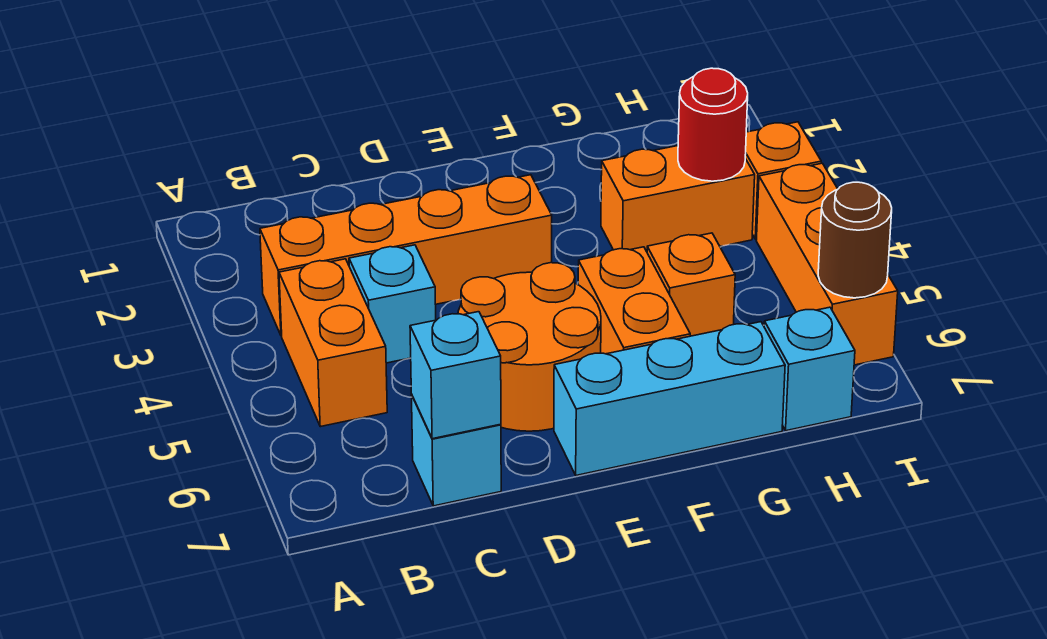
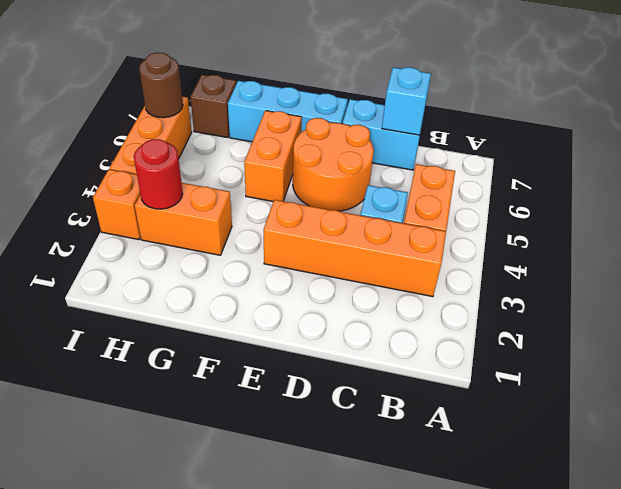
cyan brick C7 level 1 -> cyan brick C7:D7 level 1
orange brick G5 level 1 -> none
cyan brick H7 level 1 -> brown brick H7 level 1

